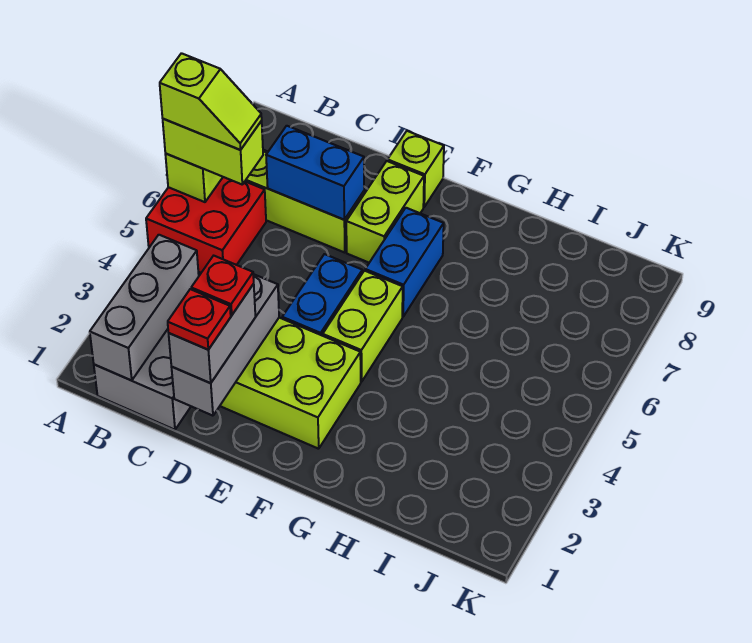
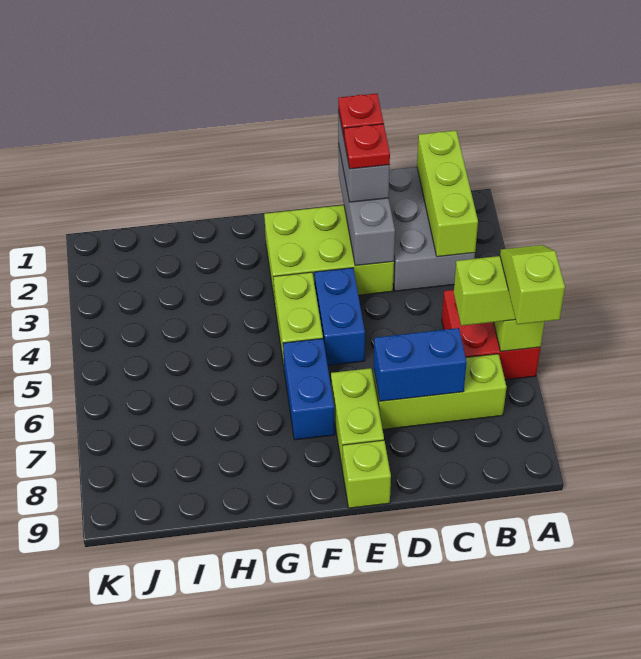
lime slope A6:B6 level 4 top A -> lime slope A6:A7 level 4 top 7
grey brick B1:B3 level 2 -> lime brick B1:B3 level 2

